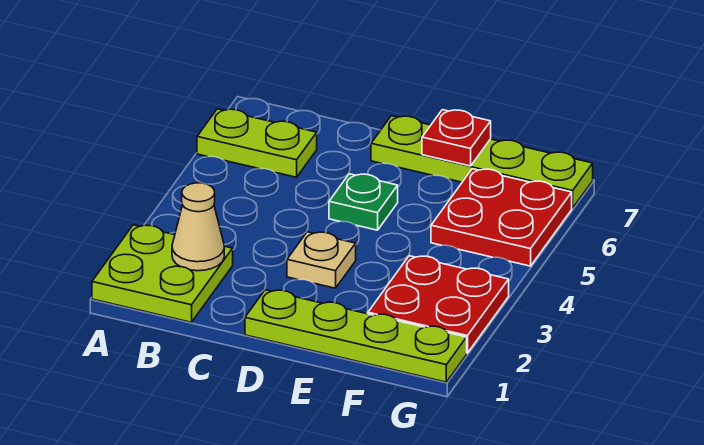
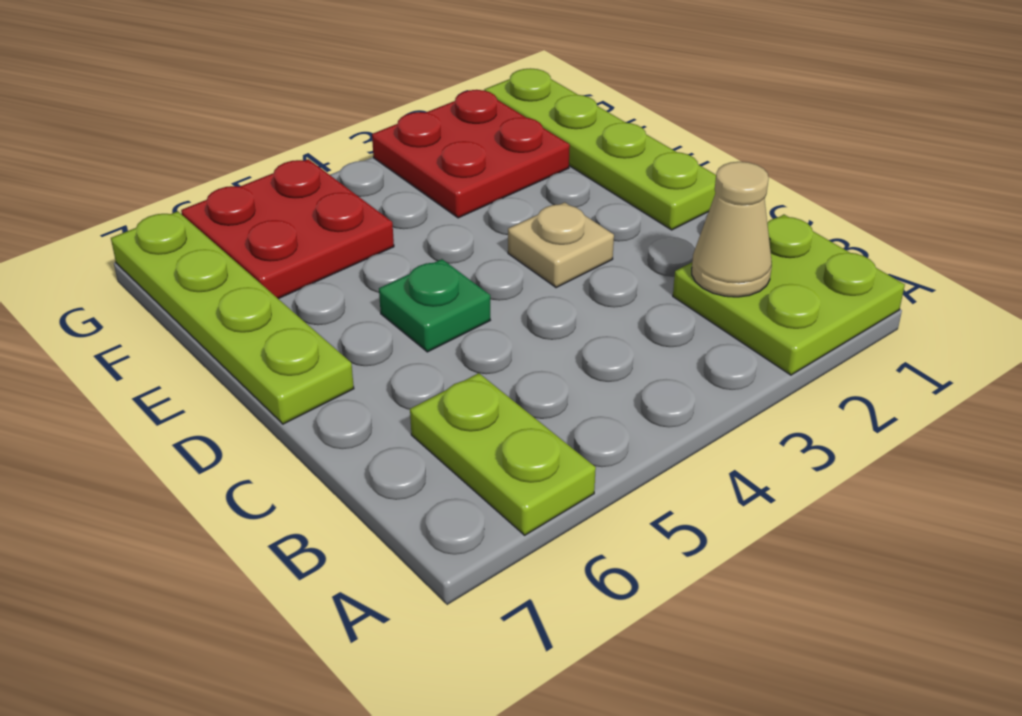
red plate E7 level 2 -> none

